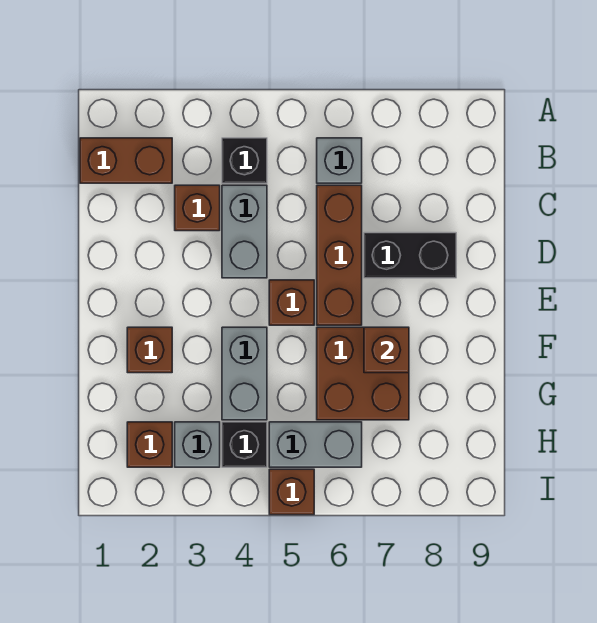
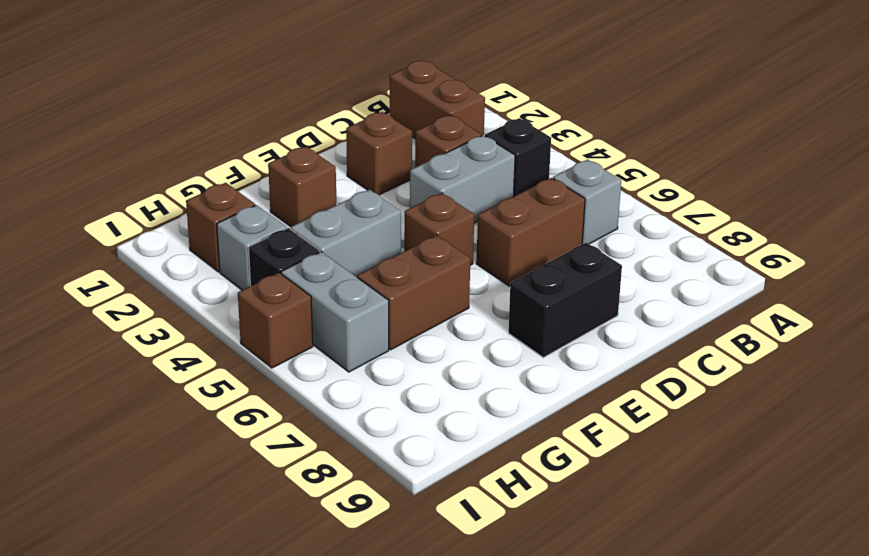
brown brick C6:E6 level 1 -> brown brick C6:D6 level 1
black brick D7:D8 level 1 -> black brick D8:E8 level 1
brown brick F6:G7 level 1 -> brown brick F6:G6 level 1
brown brick F7 level 2 -> brown brick D2 level 1

